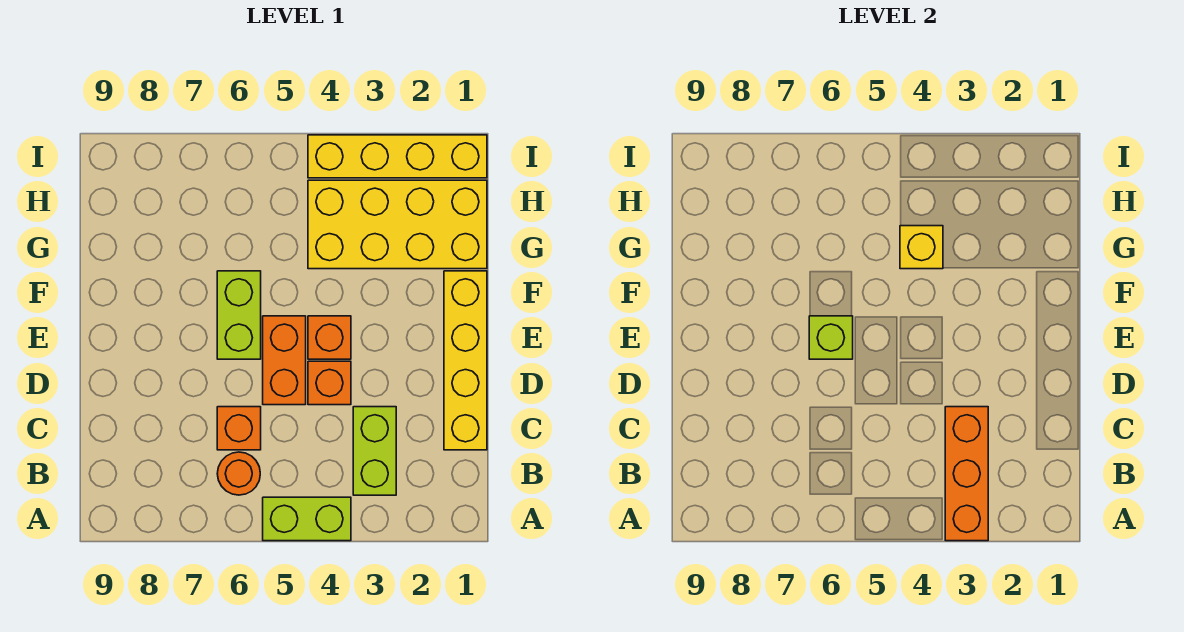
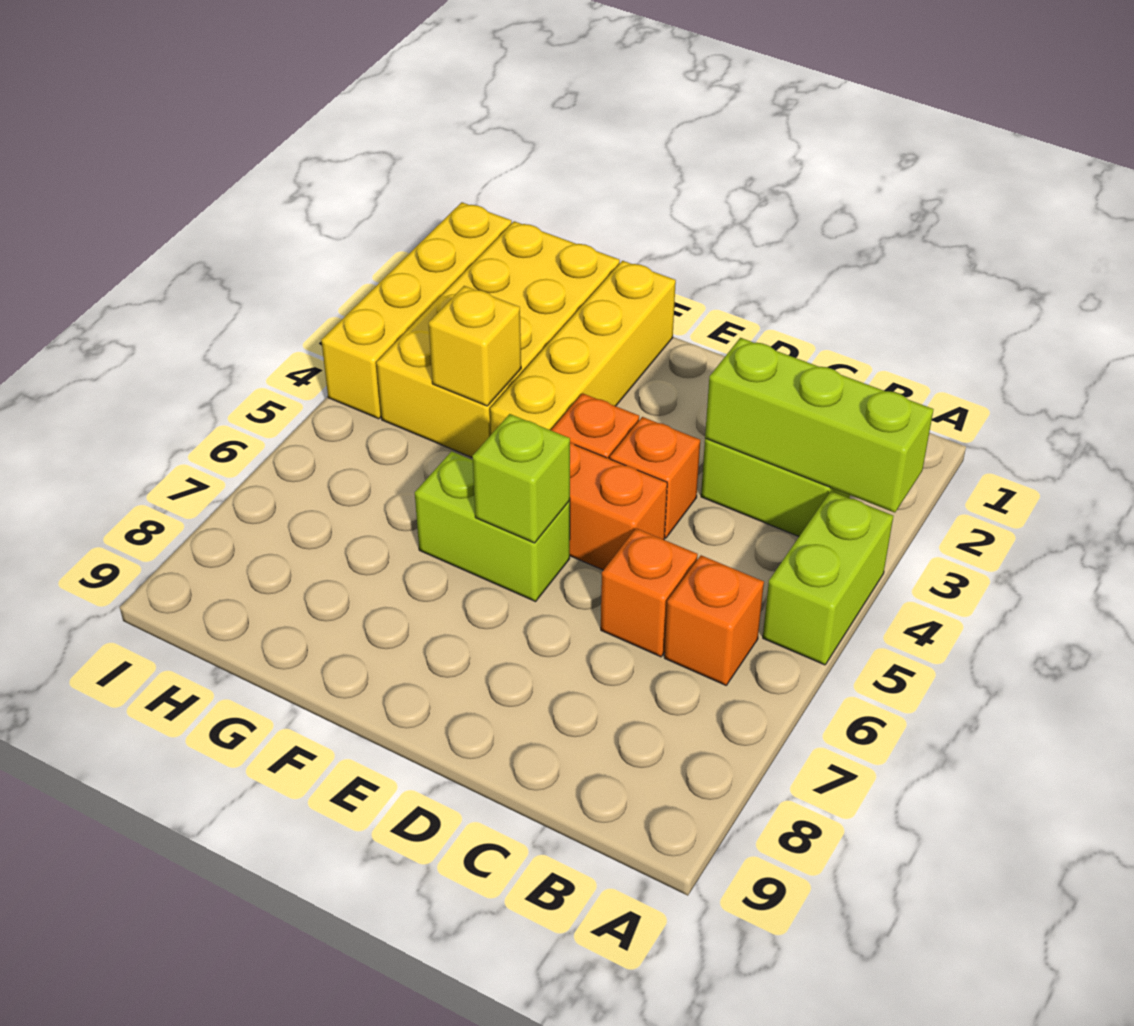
orange brick A3:C3 level 2 -> lime brick A3:C3 level 2
orange round brick B6 level 1 -> orange brick B6 level 1
yellow brick C1:F1 level 1 -> yellow brick F1:F4 level 1

